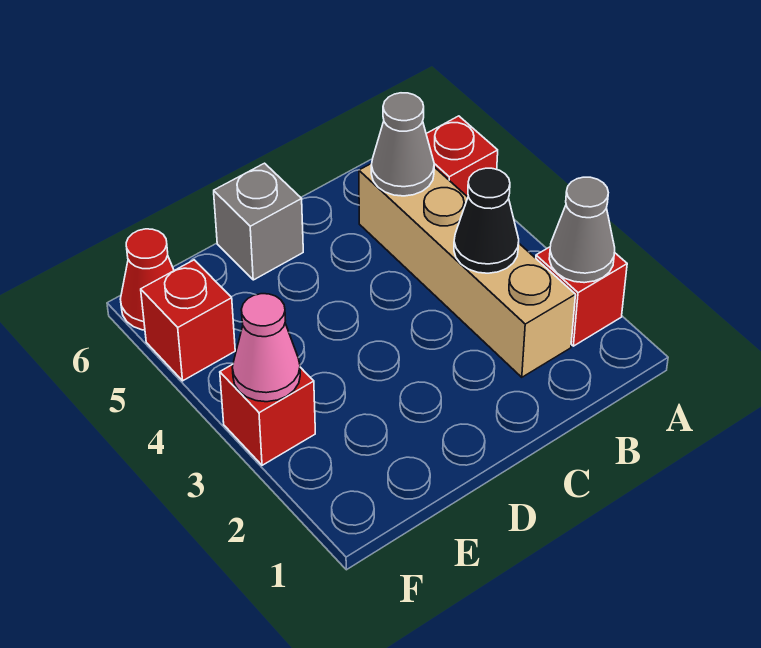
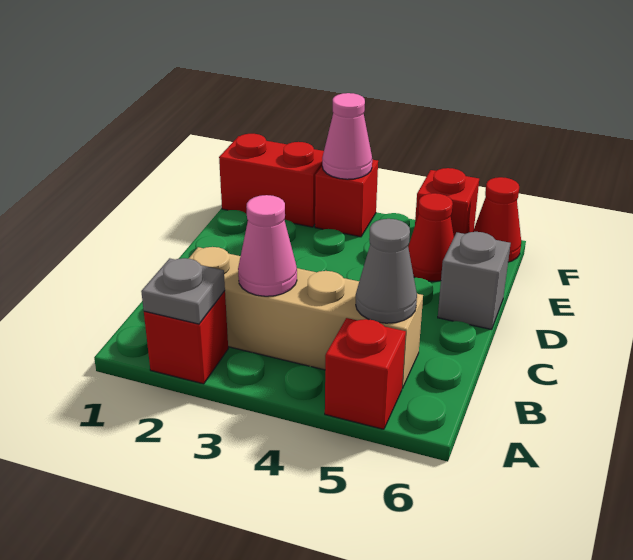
grey cone A2 level 2 -> grey plate A2 level 2
black cone B3 level 2 -> pink cone B3 level 2
none -> red cone E5 level 1
none -> red brick F1:F2 level 1

